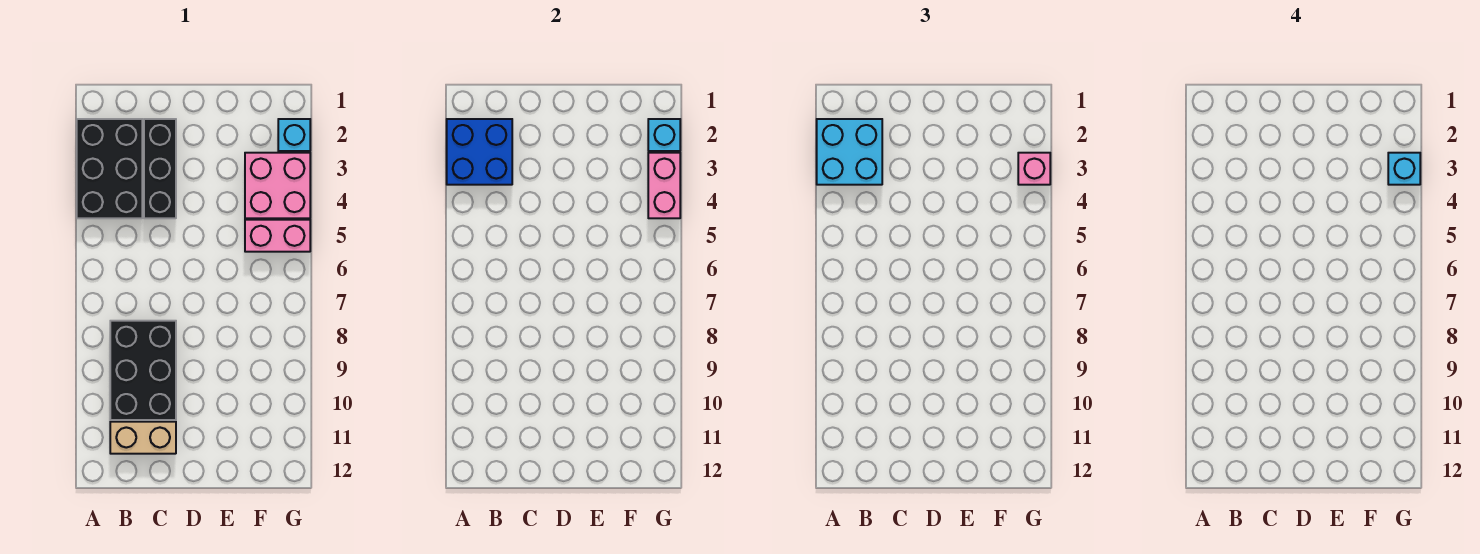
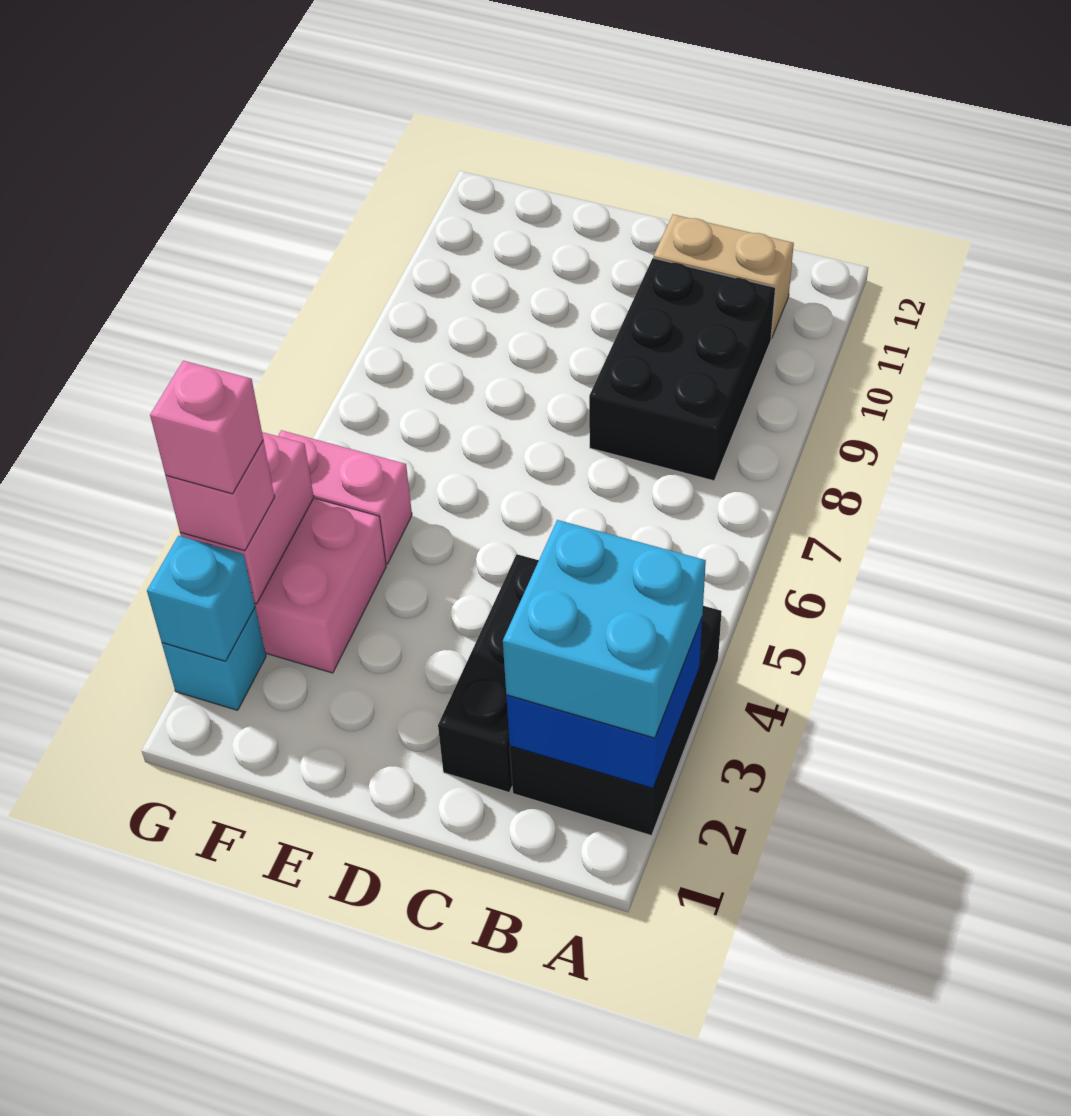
cyan brick G3 level 4 -> pink brick G3 level 4

